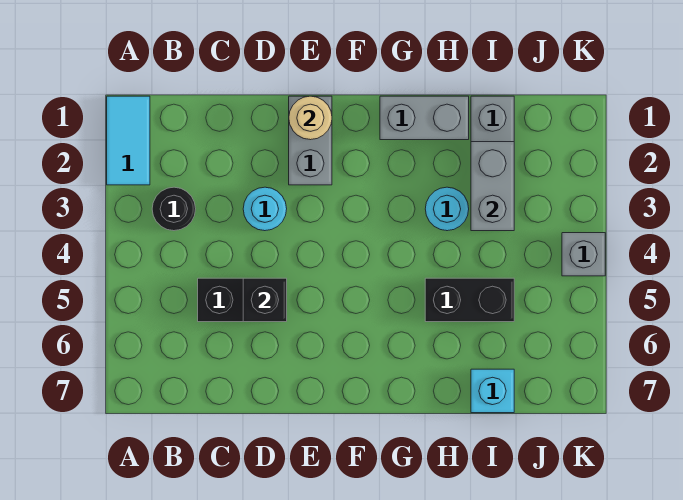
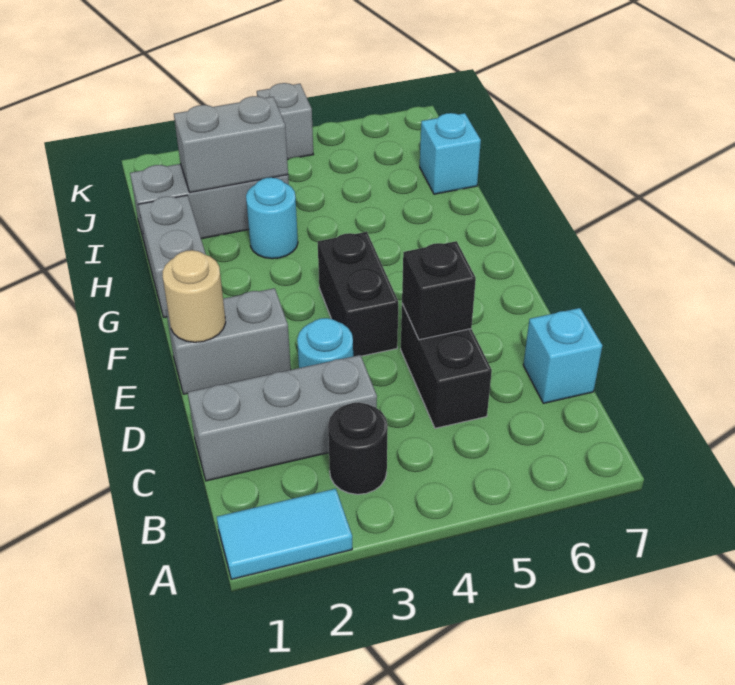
none -> grey brick C1:C3 level 1
none -> cyan brick C7 level 1
black brick H5:I5 level 1 -> black brick E4:F4 level 1

